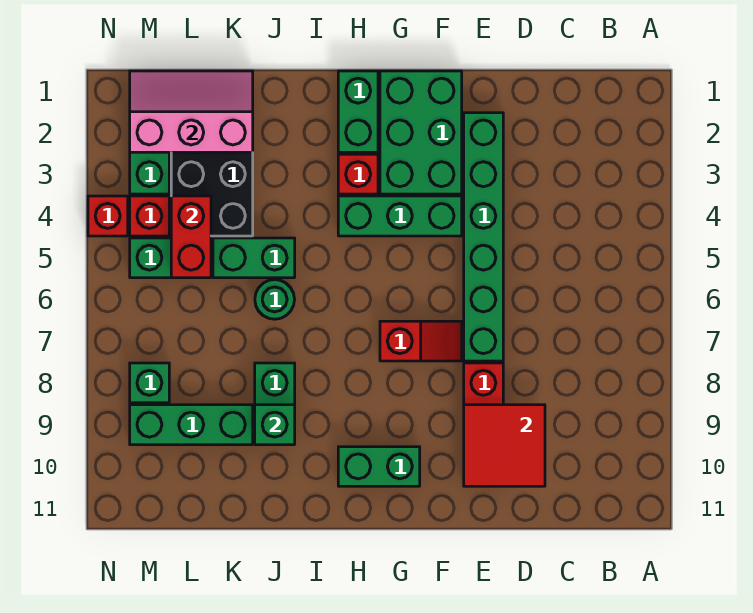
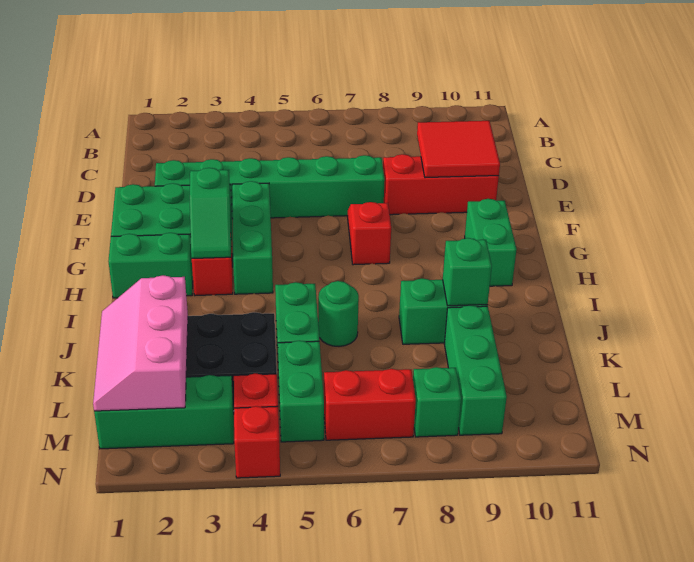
none -> green slope G3:H3 level 2 top G
red brick L4:L5 level 2 -> red brick M6:M7 level 1

